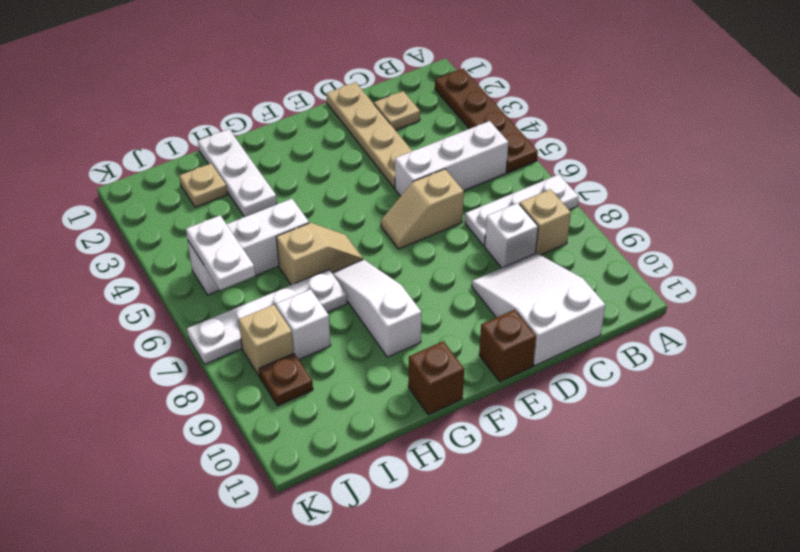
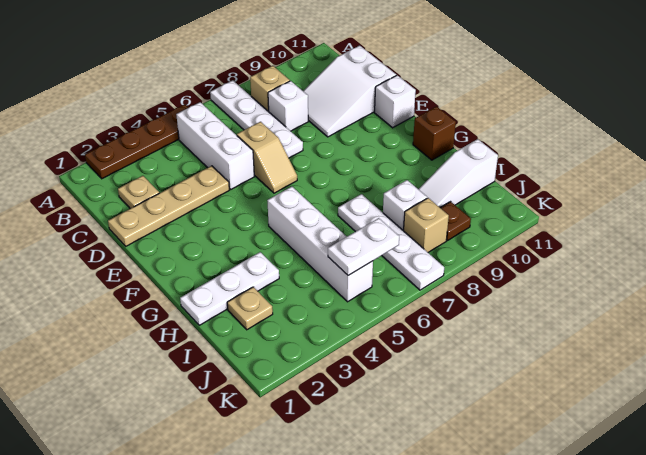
white plate A7:C7 level 1 -> white plate A7:D7 level 1
brown brick E11 level 1 -> white brick E11 level 1
tan slope G6:H6 level 1 top H -> none
white slope G7:G9 level 1 top 9 -> white slope I9:I11 level 1 top 11
white brick H5:J5 level 1 -> white brick G5:J5 level 1

